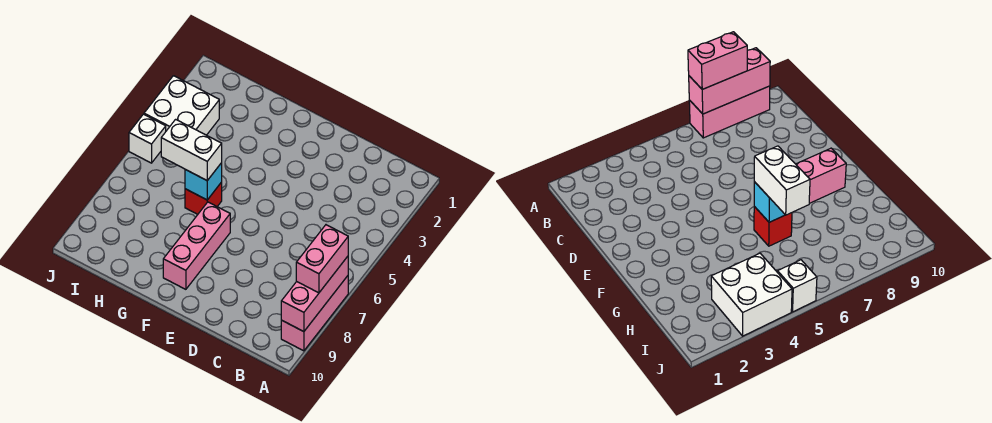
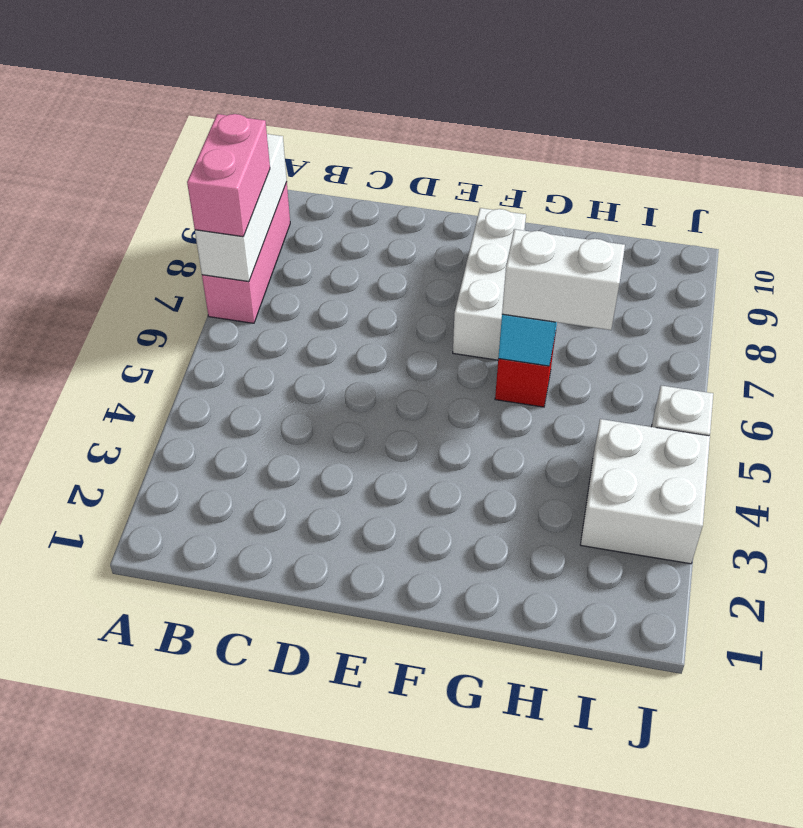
pink brick A7:A9 level 2 -> white brick A7:A9 level 2
pink brick F7:F9 level 1 -> white brick F7:F9 level 1

